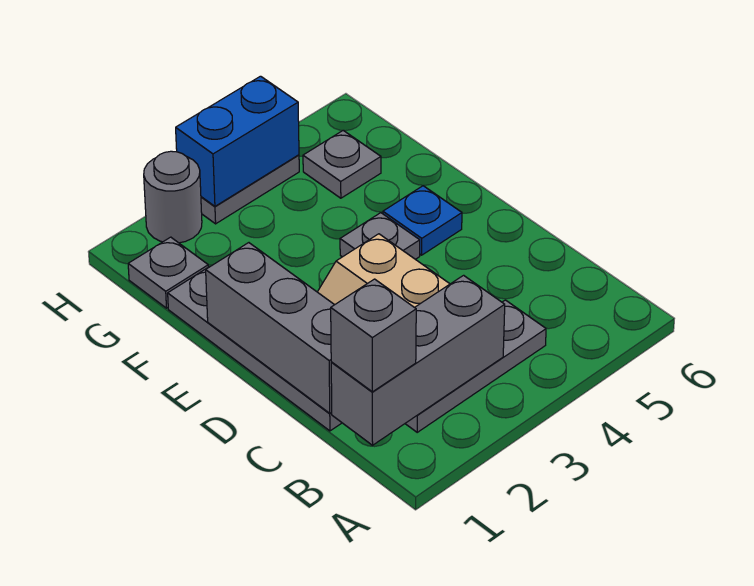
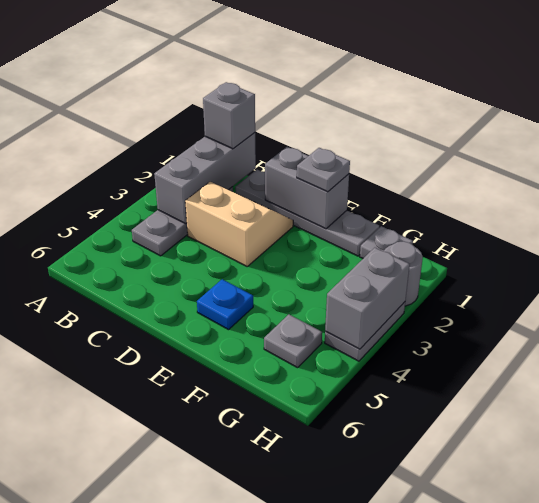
grey brick C1:E1 level 2 -> grey brick D1:E1 level 2
grey plate E4 level 1 -> grey plate E1 level 3
blue brick H3:H4 level 2 -> grey brick H3:H4 level 2

